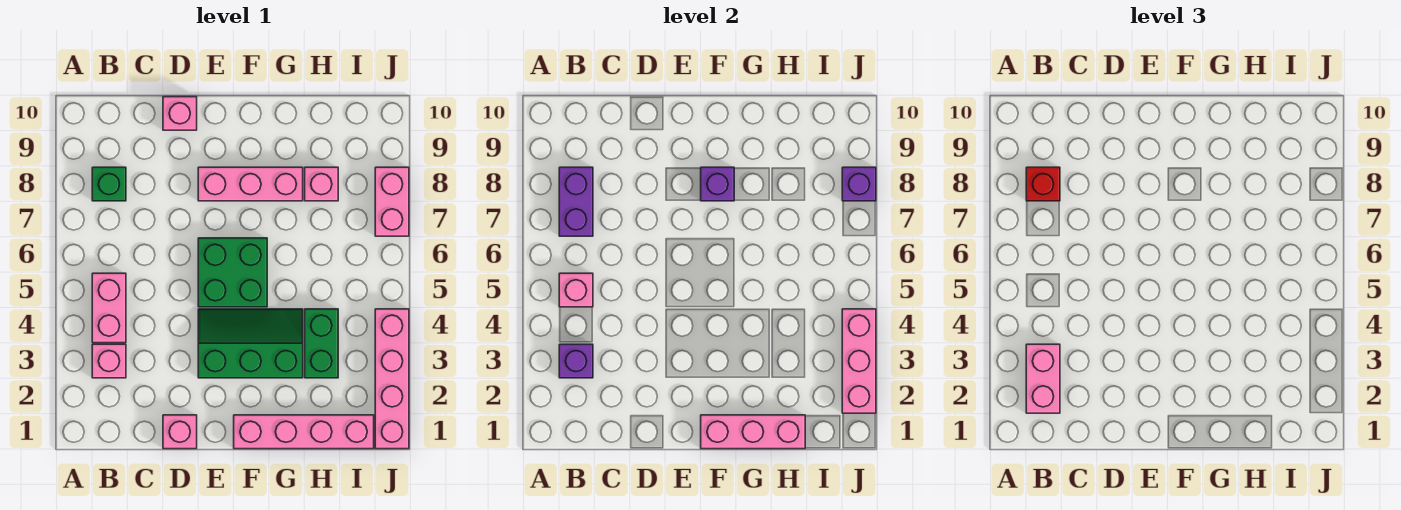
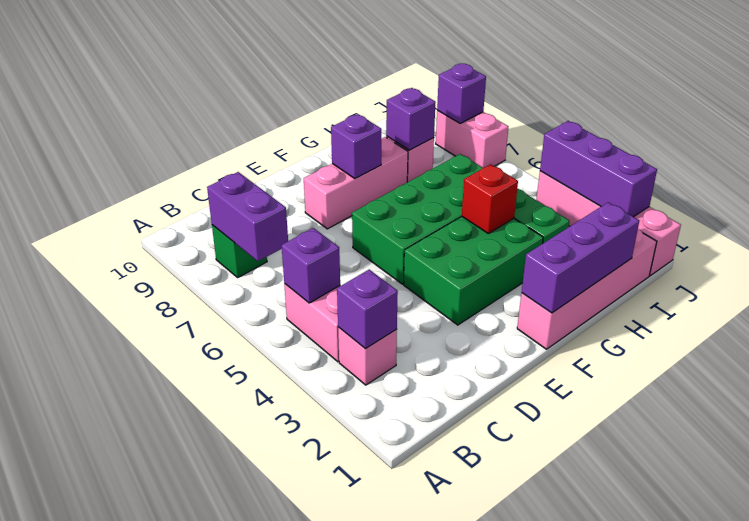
pink brick B2:B3 level 3 -> none
pink brick B5 level 2 -> purple brick B5 level 2
red brick B8 level 3 -> red brick G4 level 2
pink brick D1 level 1 -> none
pink brick D10 level 1 -> none
green slope E3:G4 level 1 top 3 -> green brick E3:G4 level 1
green brick E5:F6 level 1 -> green brick E5:H6 level 1
pink brick F1:H1 level 2 -> purple brick F1:H1 level 2
none -> purple brick H8 level 2
pink brick J2:J4 level 2 -> purple brick J2:J4 level 2

